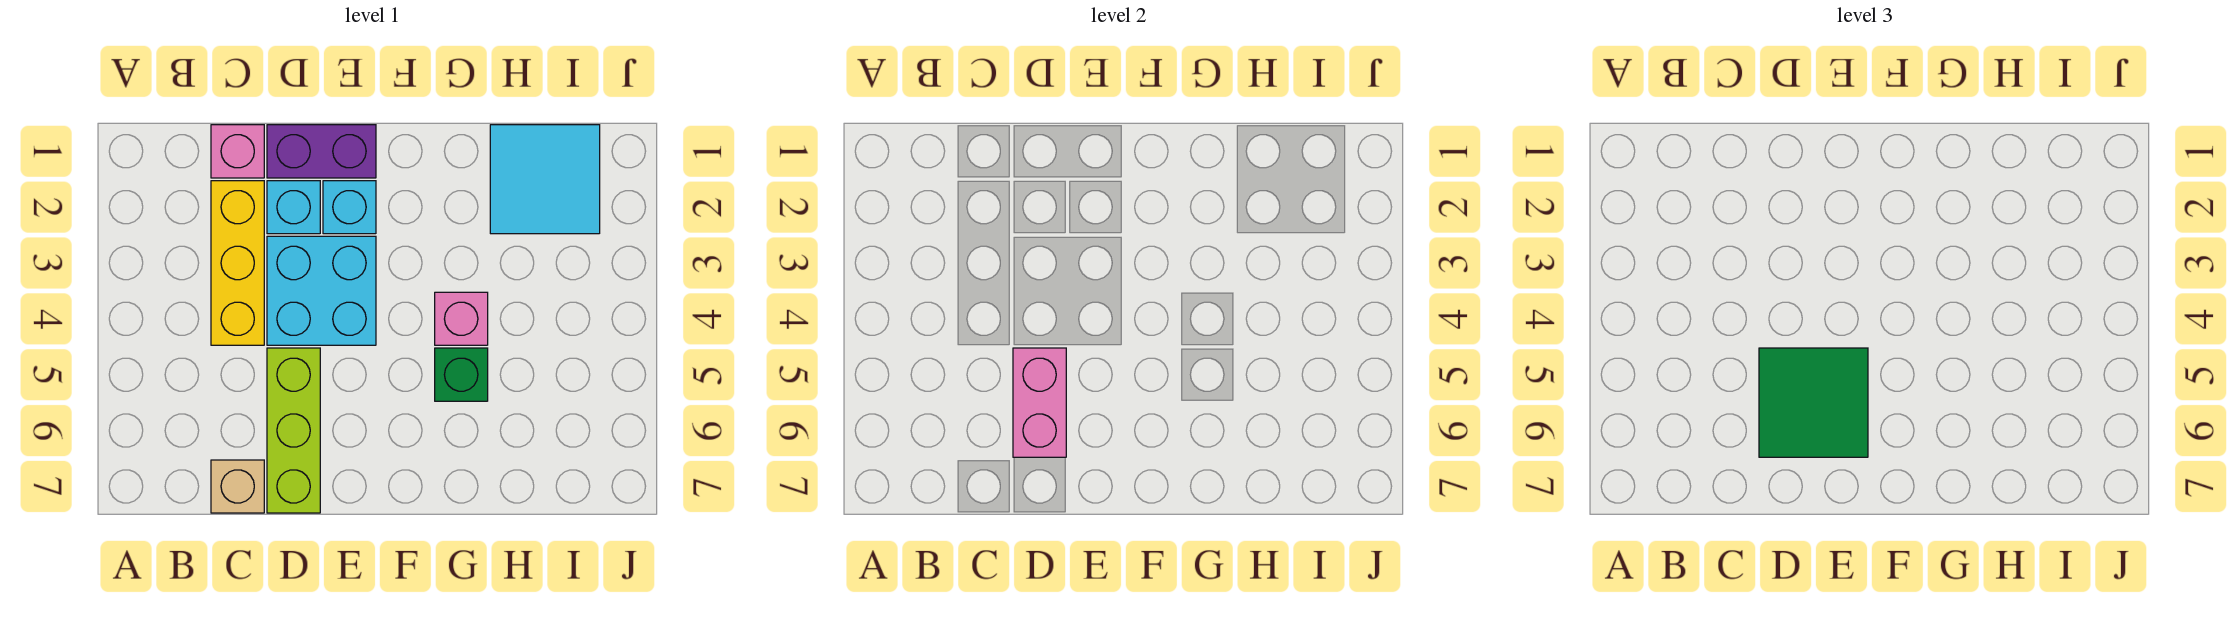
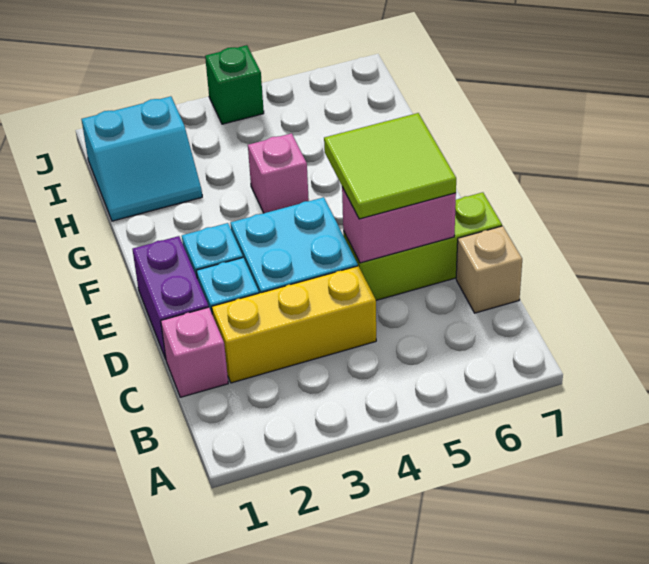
green tile D5:E6 level 3 -> lime tile D5:E6 level 3
green brick G5 level 1 -> green brick J4 level 1
cyan tile H1:I2 level 1 -> cyan slope H1:I2 level 1 top I

